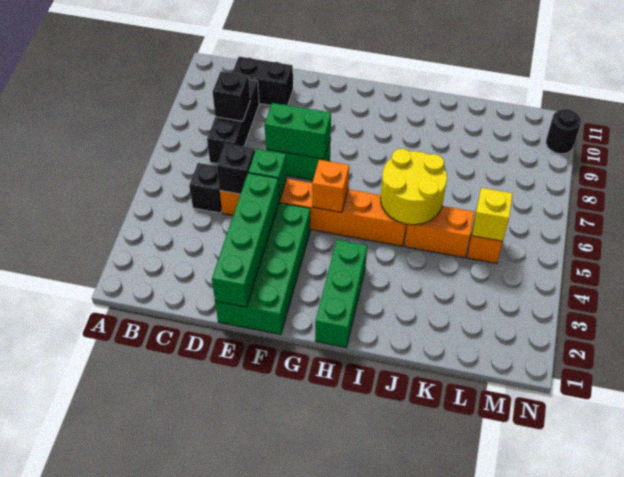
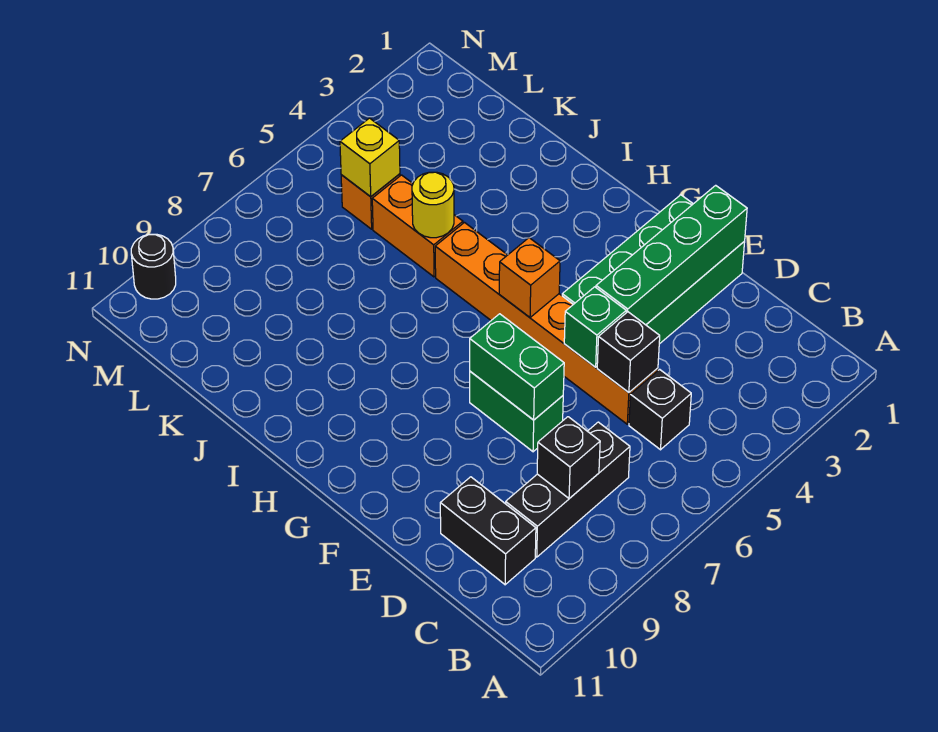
green brick H1:H3 level 1 -> none
yellow round brick I5:J6 level 2 -> yellow round brick J5 level 2

